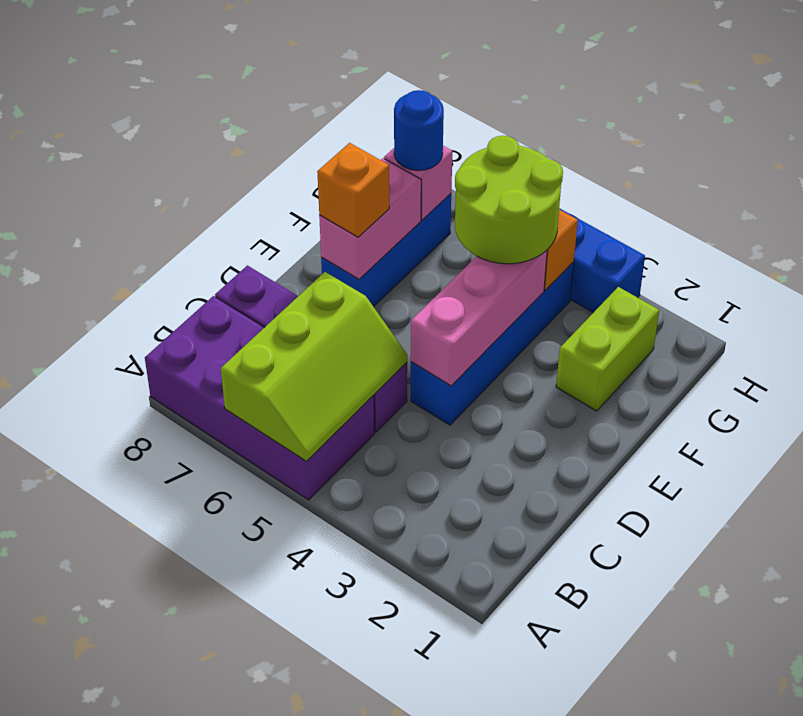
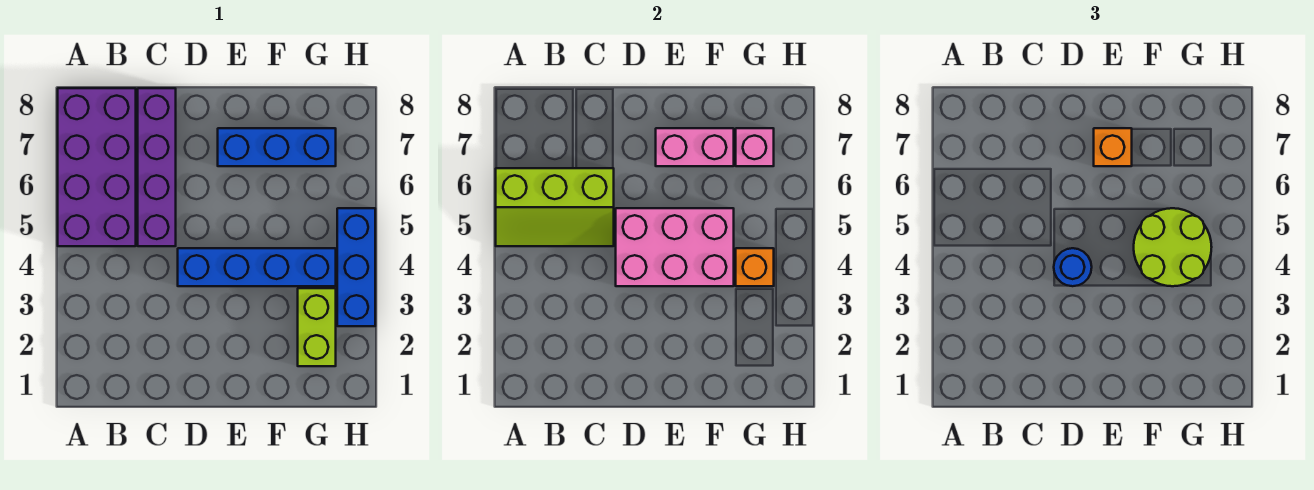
pink brick D4:F4 level 2 -> pink brick D4:F5 level 2
lime brick F2:G2 level 1 -> lime brick G2:G3 level 1
blue round brick G7 level 3 -> blue round brick D4 level 3

